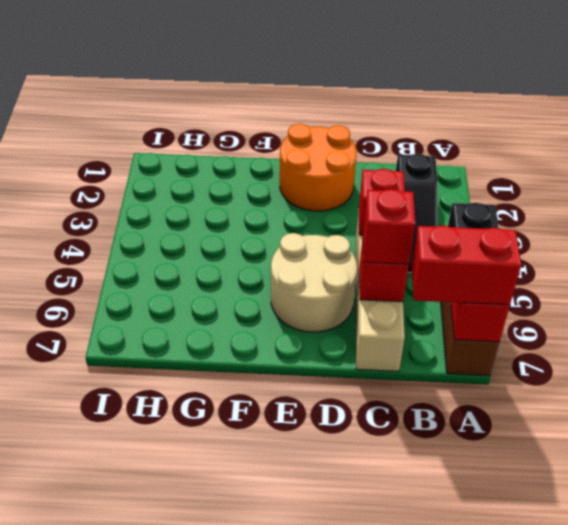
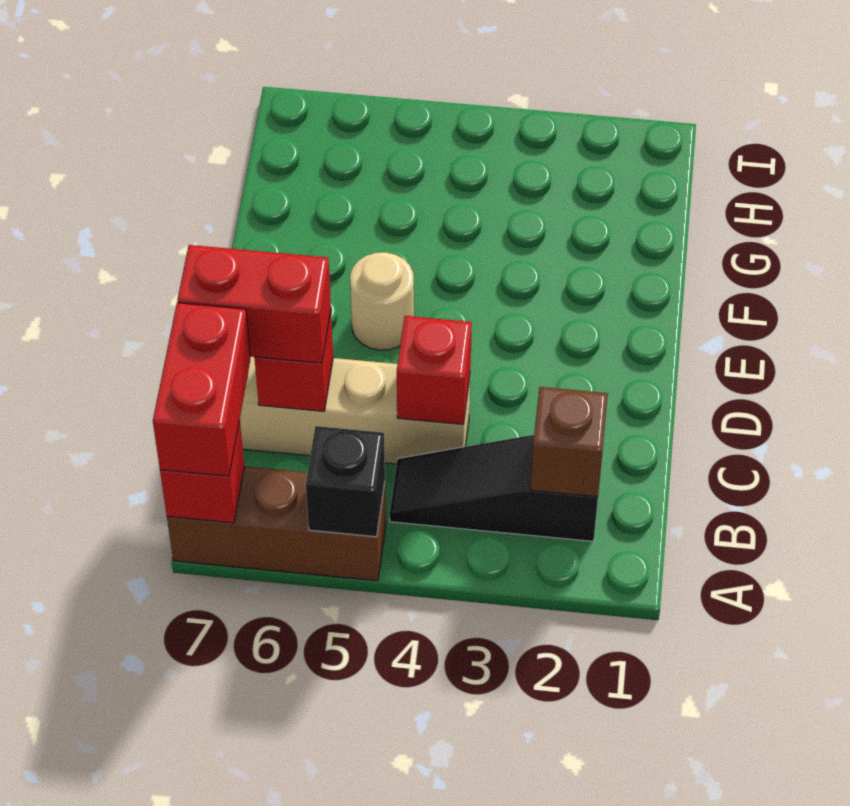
none -> brown brick B2 level 2
red brick C6 level 3 -> red brick C6:C7 level 3
orange round brick D1:E2 level 1 -> none
tan round brick D5:E6 level 1 -> tan round brick E5 level 1

